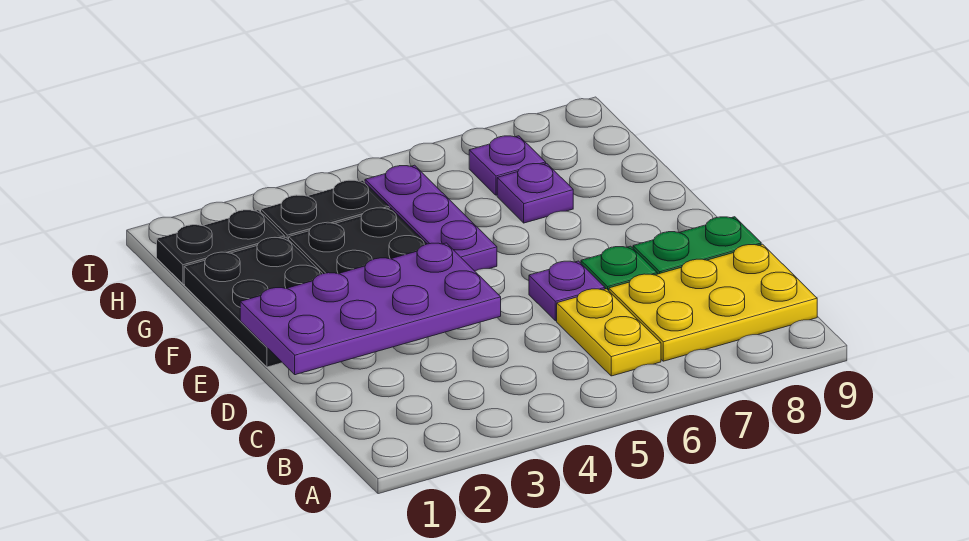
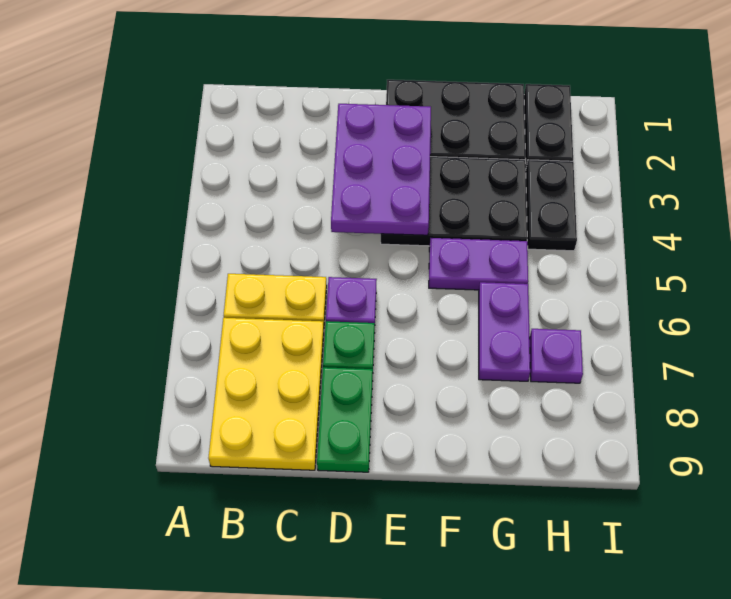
purple plate D1:E4 level 2 -> purple plate D2:E4 level 2
purple plate F5:H5 level 1 -> purple plate F5:G5 level 1
purple plate G7 level 1 -> purple plate G6:G7 level 1

